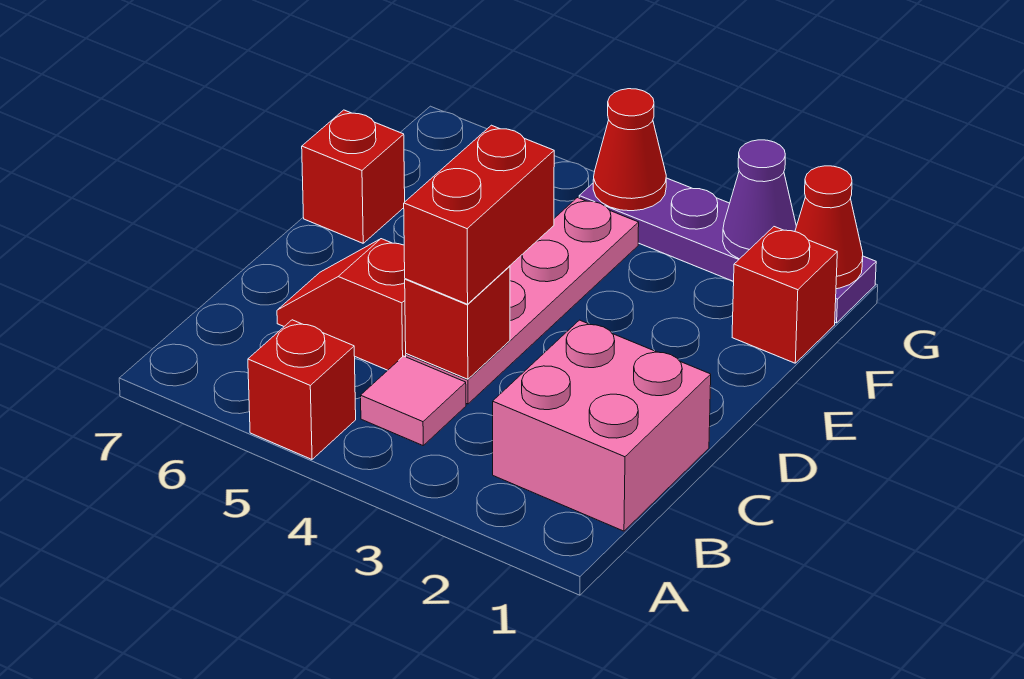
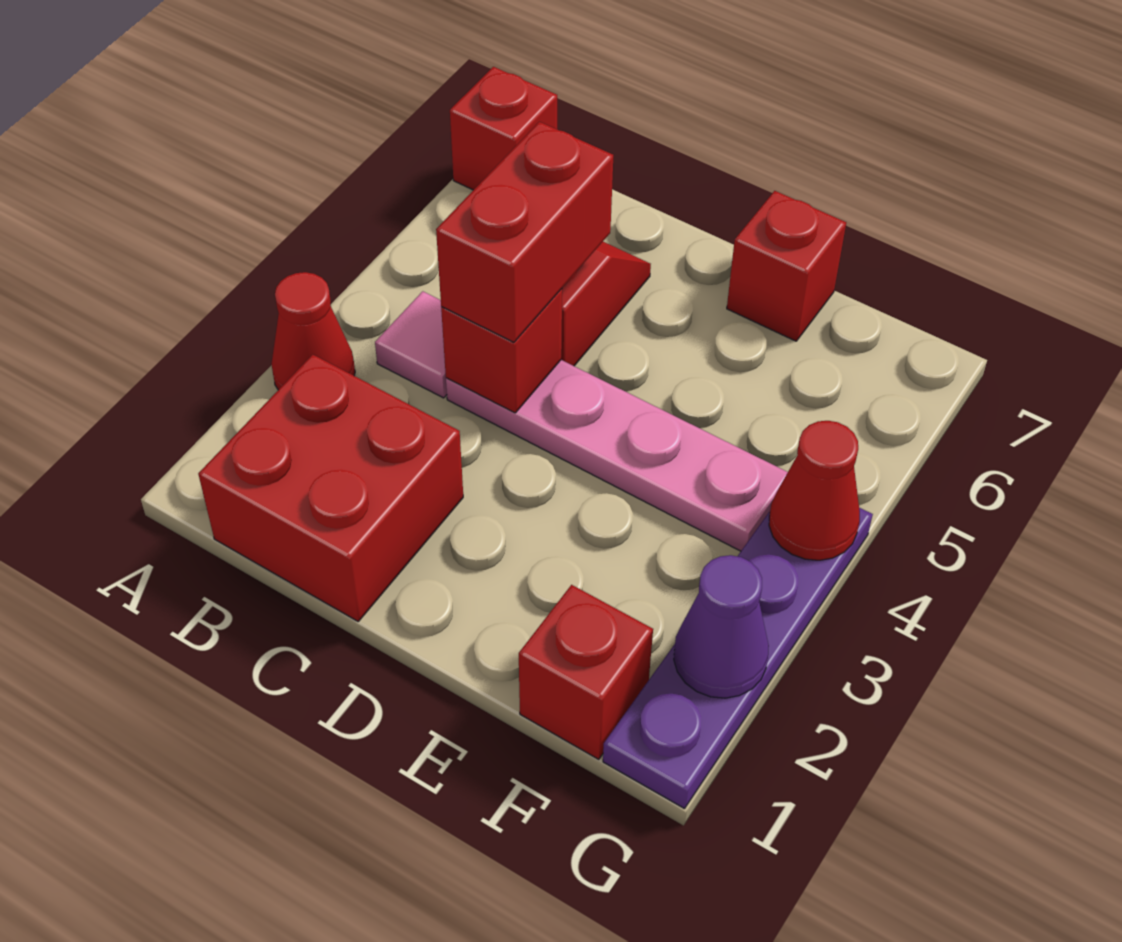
red brick A5 level 1 -> red brick A7 level 1
pink brick B1:C2 level 1 -> red brick B1:C2 level 1
red brick C4:D4 level 3 -> red brick C4:C5 level 3
red cone G1 level 2 -> red cone A3 level 1

